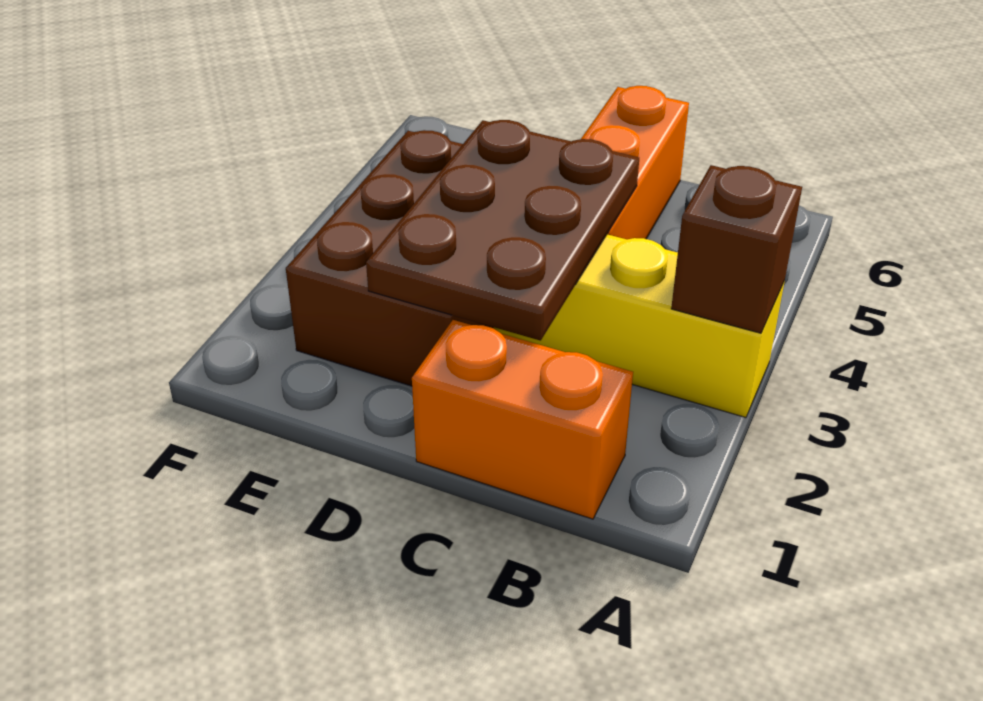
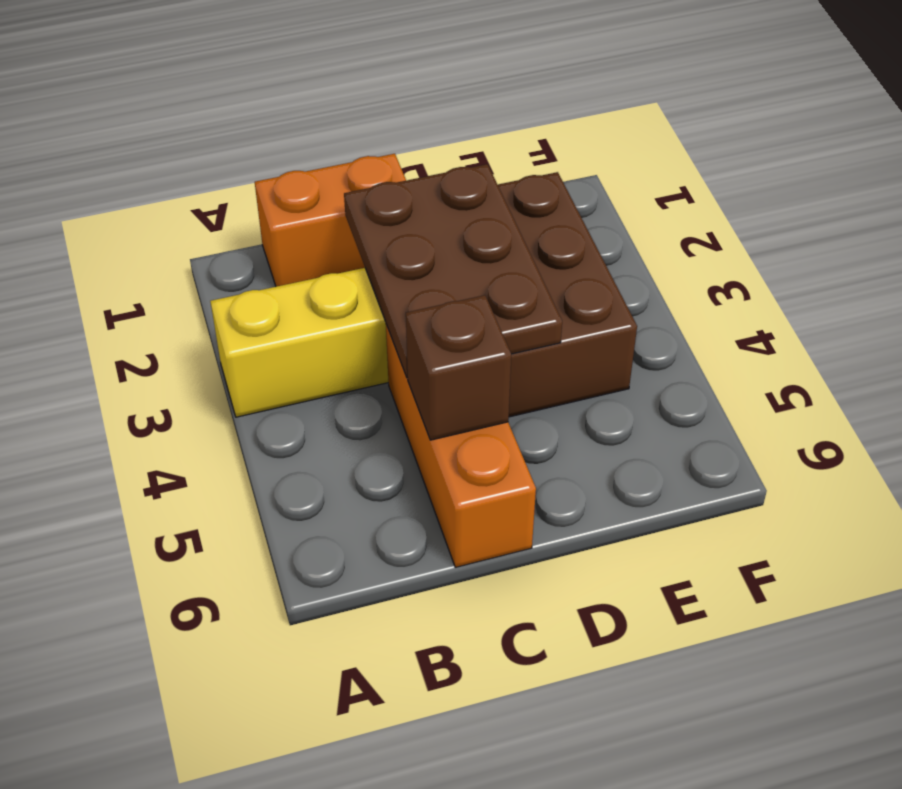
brown brick A3 level 2 -> brown brick C5 level 2

